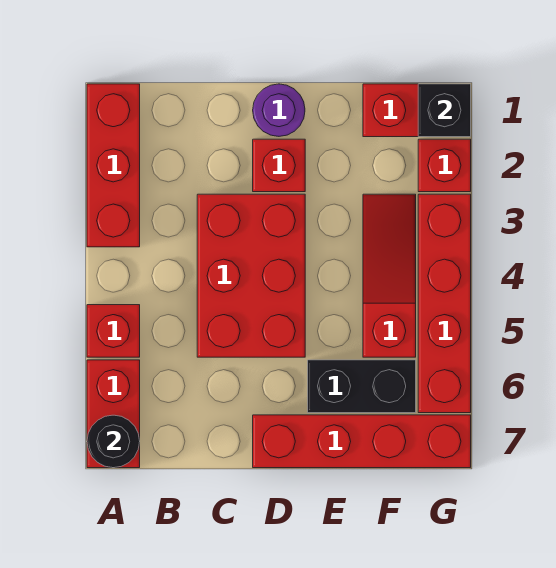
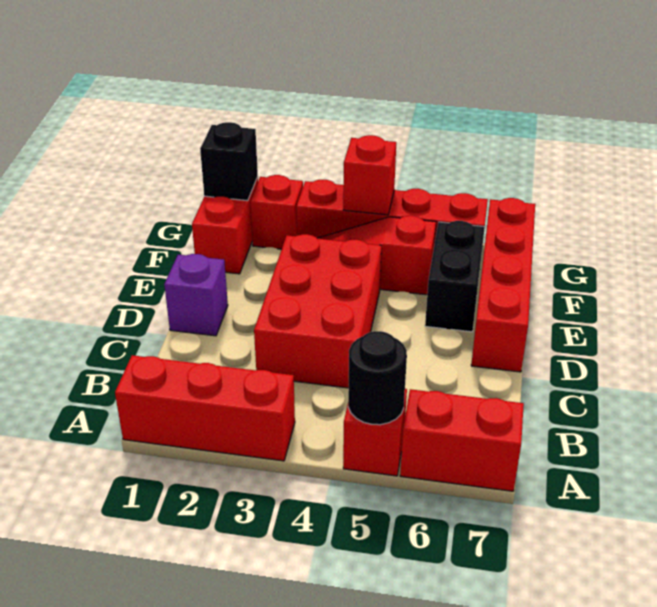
black round brick A7 level 2 -> black round brick A5 level 2
red brick C3:D5 level 1 -> red brick C3:E4 level 1
purple round brick D1 level 1 -> purple brick D1 level 1
red brick D2 level 1 -> red brick G4 level 2

